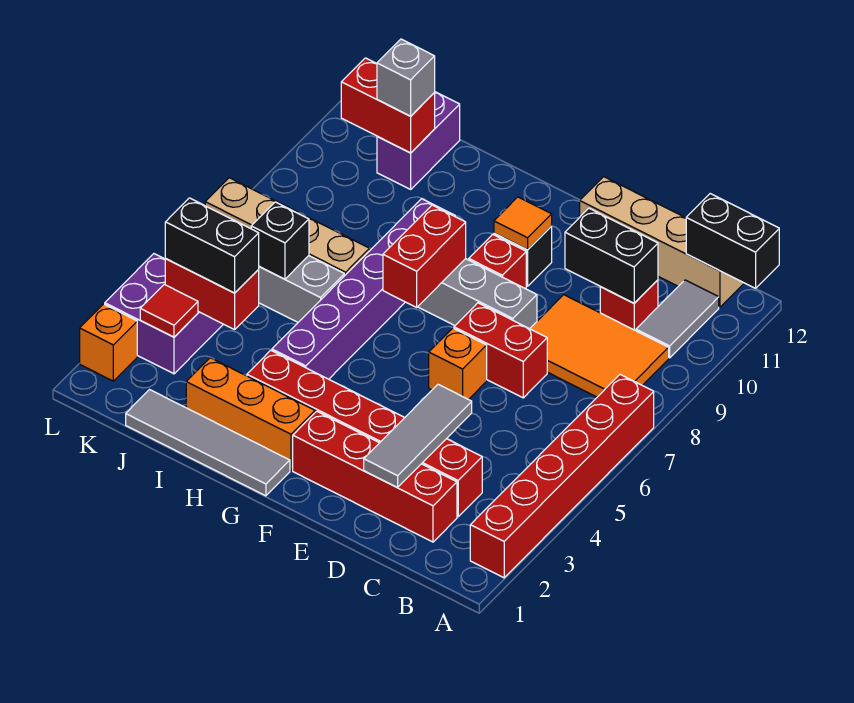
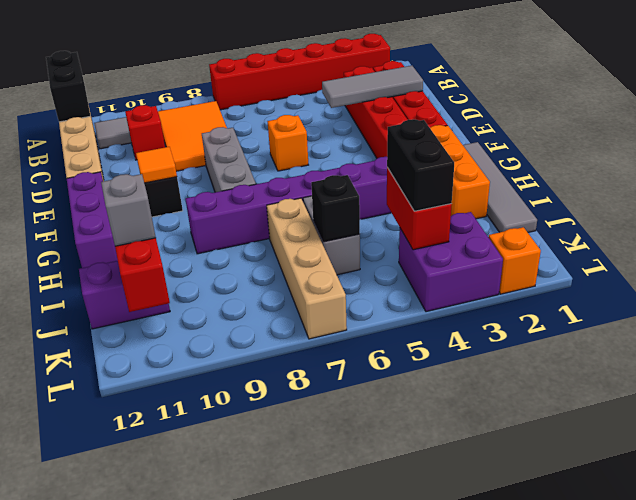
black brick C10:D10 level 2 -> none
red brick D7:E7 level 1 -> none
red brick F9 level 1 -> none
none -> purple brick F12:H12 level 1
red brick G7:G8 level 2 -> none
red tile K3 level 2 -> none

